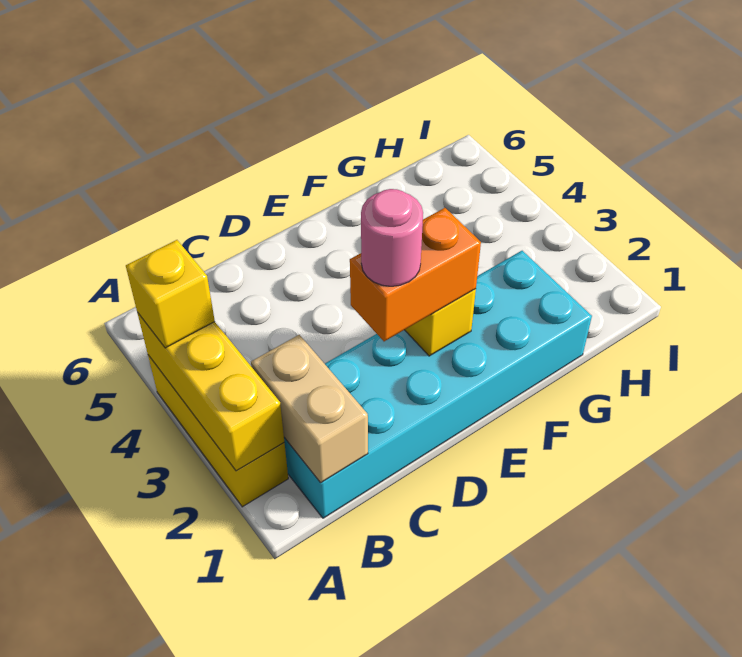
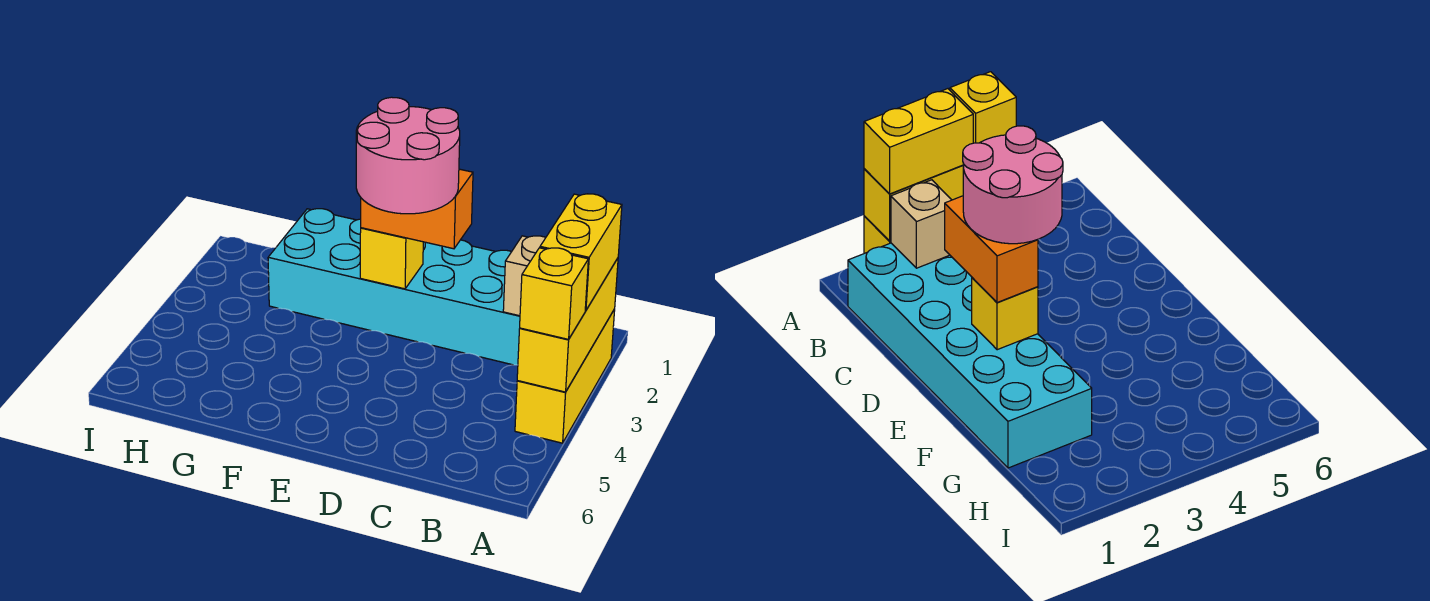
none -> yellow brick A2:A3 level 3
tan brick B1:B2 level 2 -> tan brick B2 level 2
pink round brick D2 level 4 -> pink round brick D2:E3 level 4

